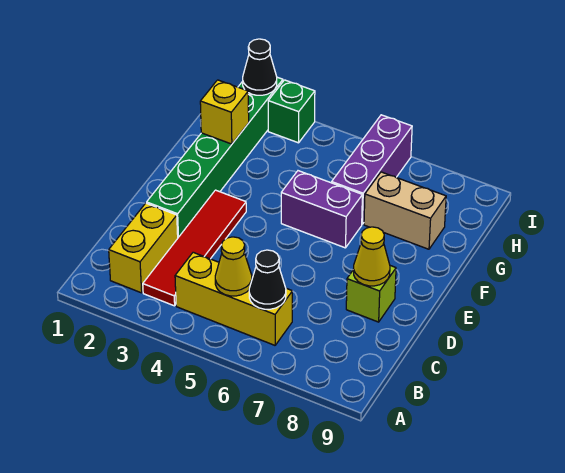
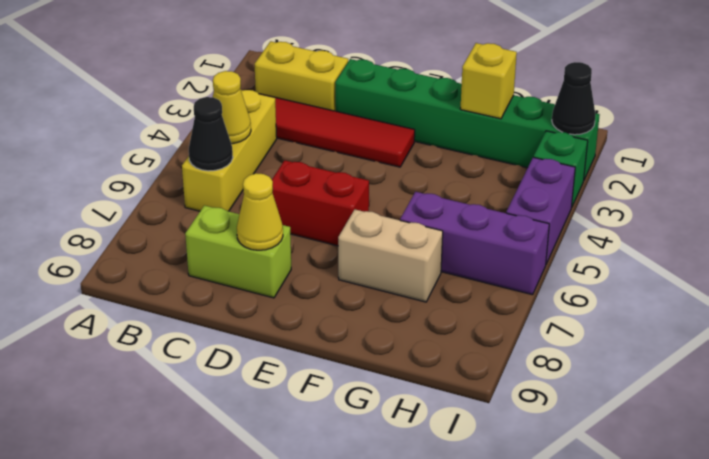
none -> red brick D6:E6 level 1
lime brick D8 level 1 -> lime brick C8:D8 level 1
purple brick F5:F6 level 1 -> purple brick I4:I5 level 1
tan brick G7:G8 level 1 -> tan brick F7:G7 level 1

